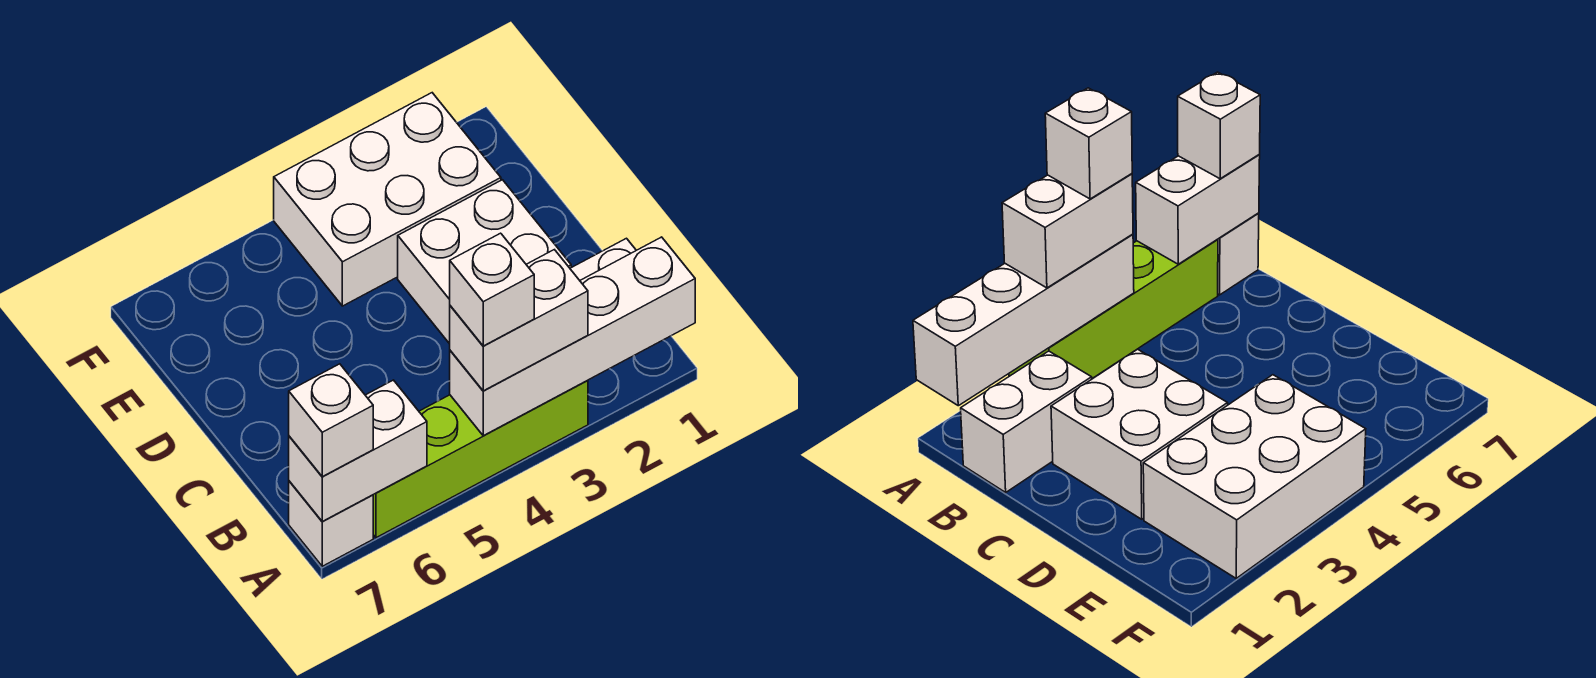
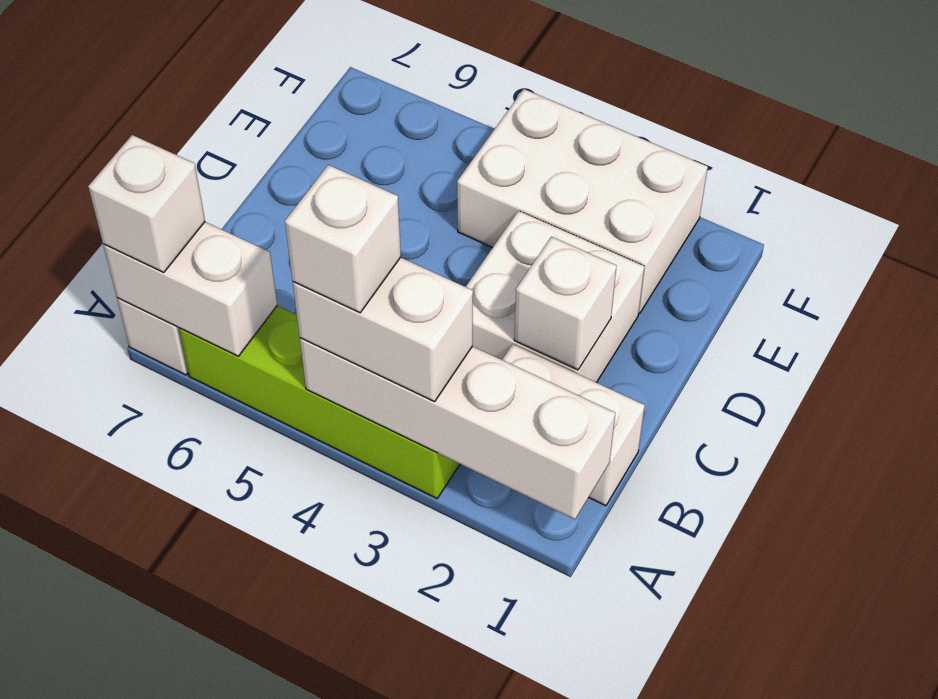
none -> white brick C2 level 2

